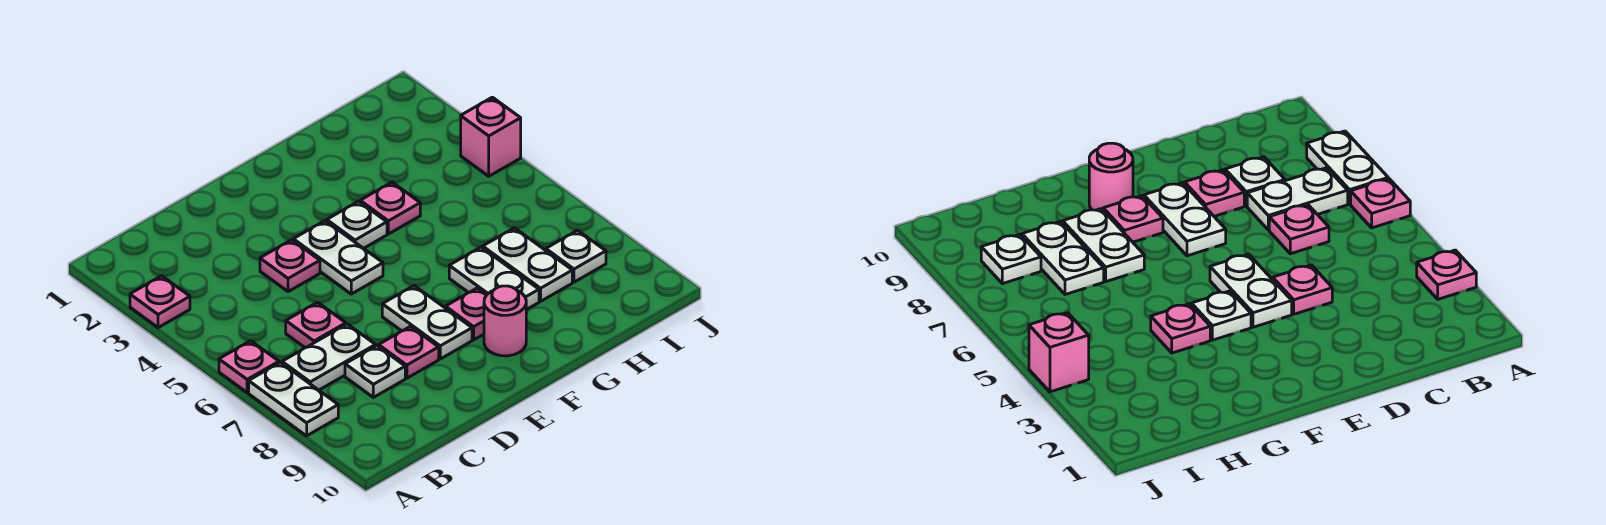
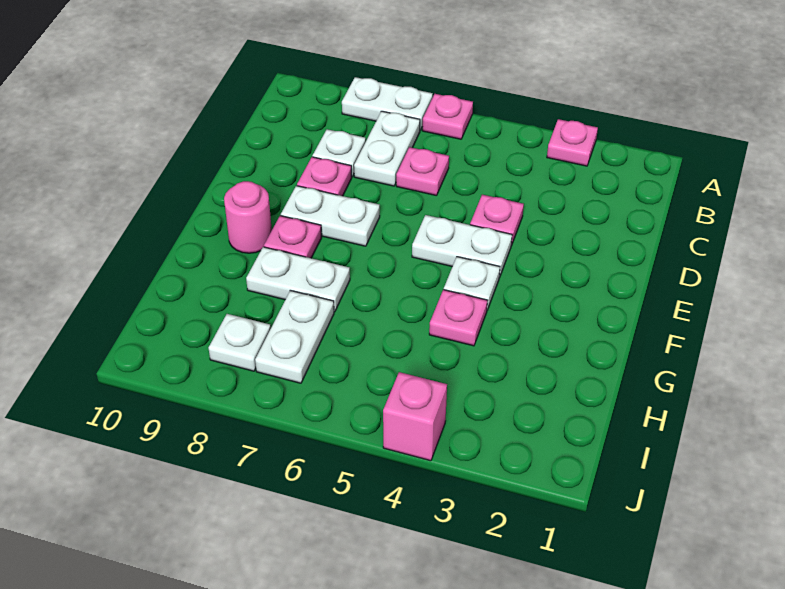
white plate H7:H8 level 1 -> white plate H7:I7 level 1

